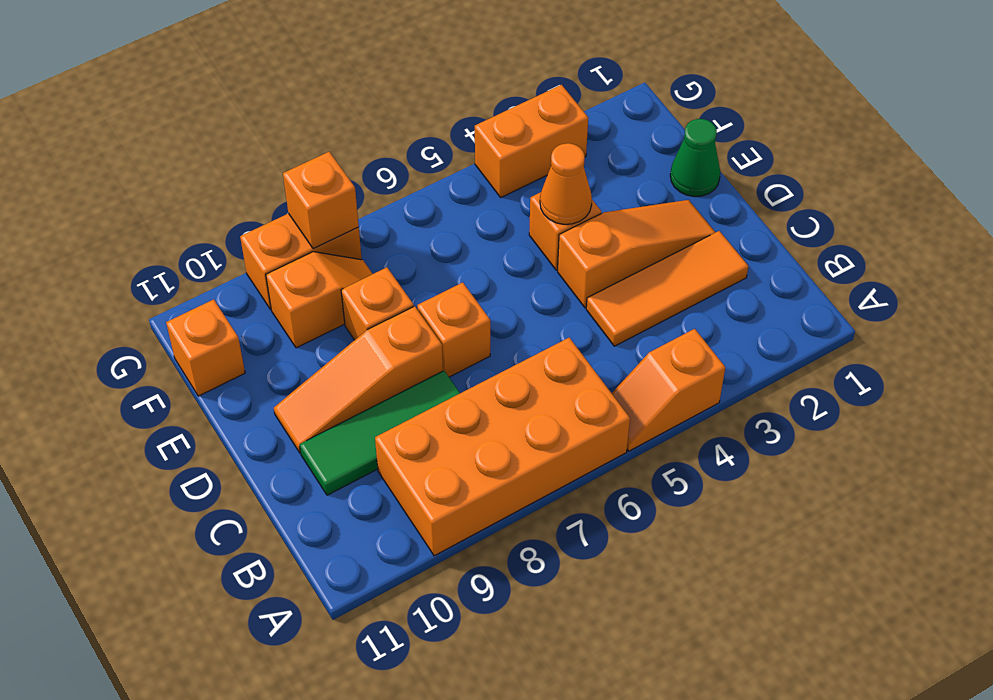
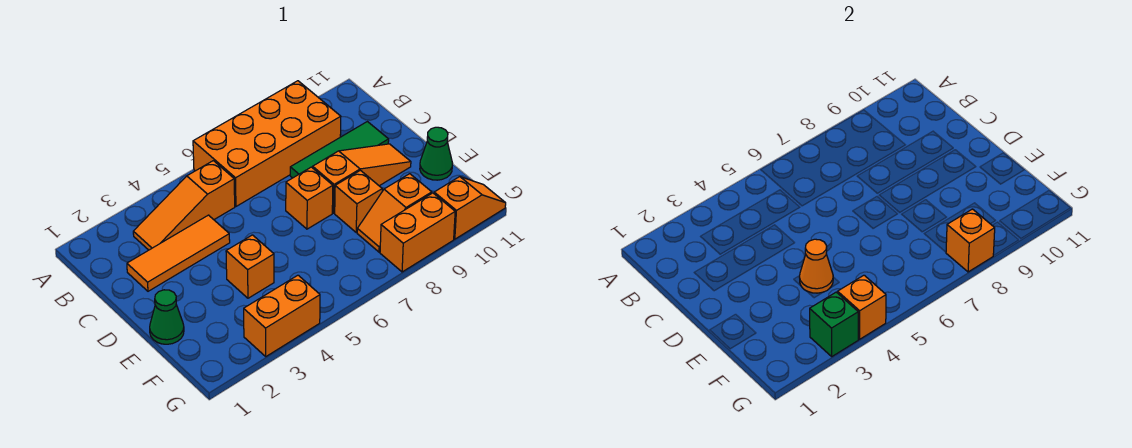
orange slope A4:A5 level 1 top 4 -> orange slope G10:G11 level 1 top 10
orange slope D2:D4 level 1 top 4 -> orange slope B3:B5 level 1 top 5
none -> green cone E11 level 1
orange brick F11 level 1 -> orange brick G4 level 2
none -> green brick G3 level 2

